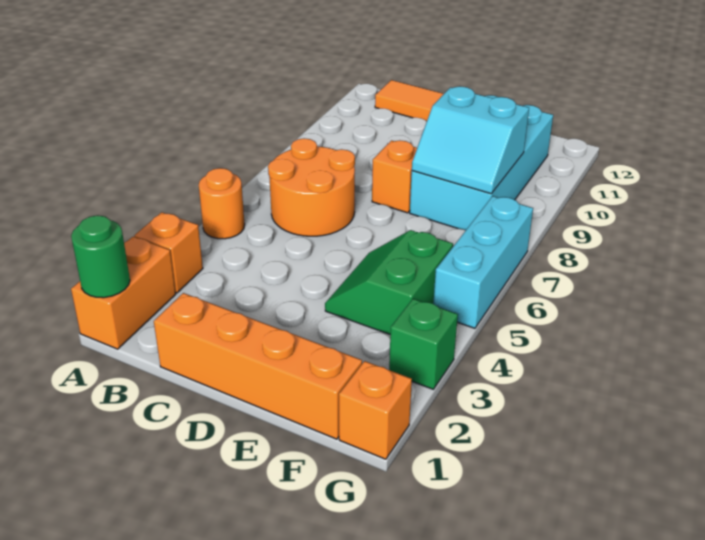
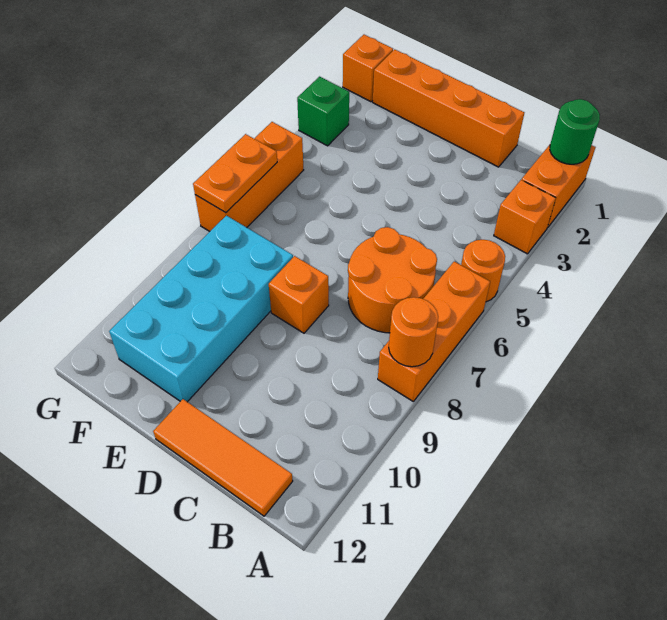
none -> orange brick A6:A8 level 1
none -> orange round brick A8 level 2
green slope E4:F5 level 1 top F -> none
cyan slope E8:F9 level 2 top 9 -> none
cyan brick G5:G7 level 1 -> orange brick G5:G7 level 1
none -> orange plate G6:G7 level 2

